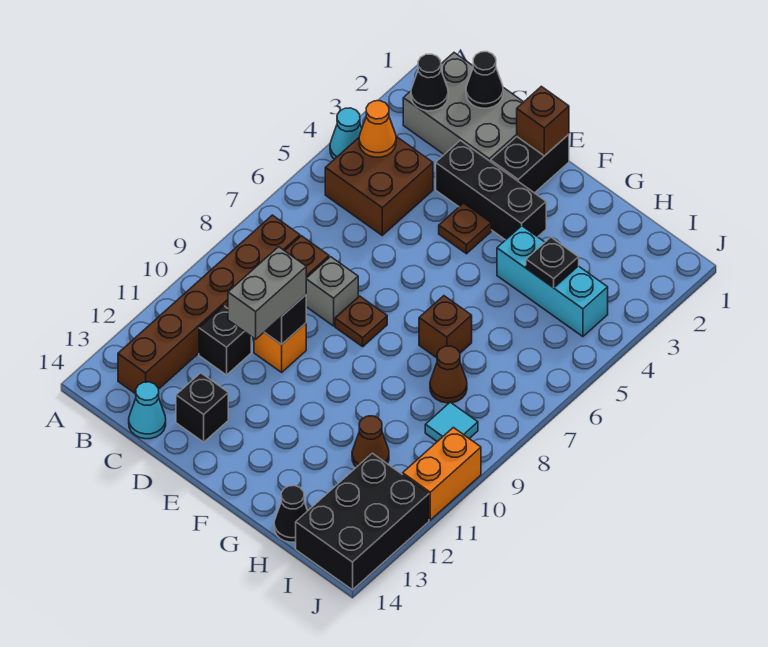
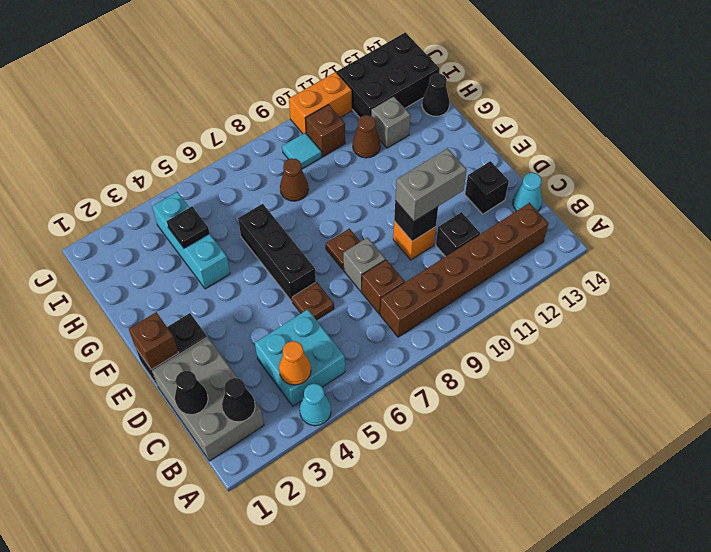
brown brick B4:C5 level 1 -> cyan brick B4:C5 level 1
black brick D3:F3 level 1 -> black brick E6:G6 level 1
brown plate E4 level 1 -> brown plate D6 level 1
brown brick G7 level 1 -> brown brick I10 level 1
none -> grey brick H12 level 1

